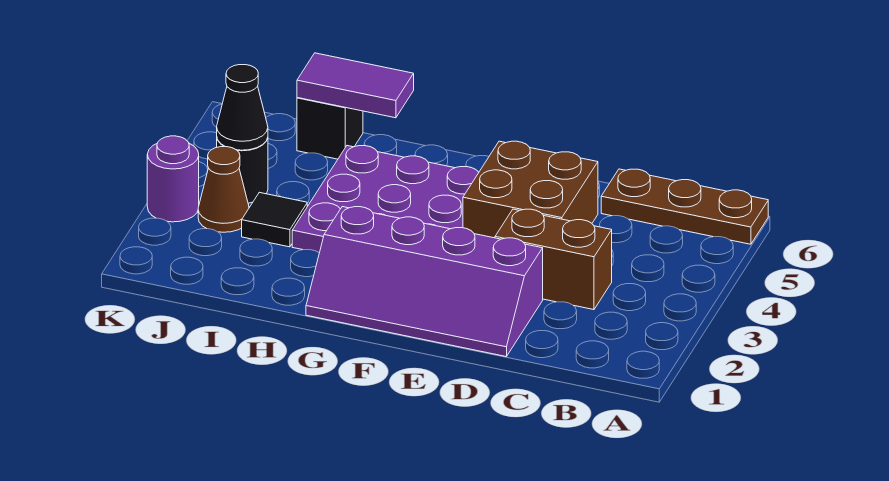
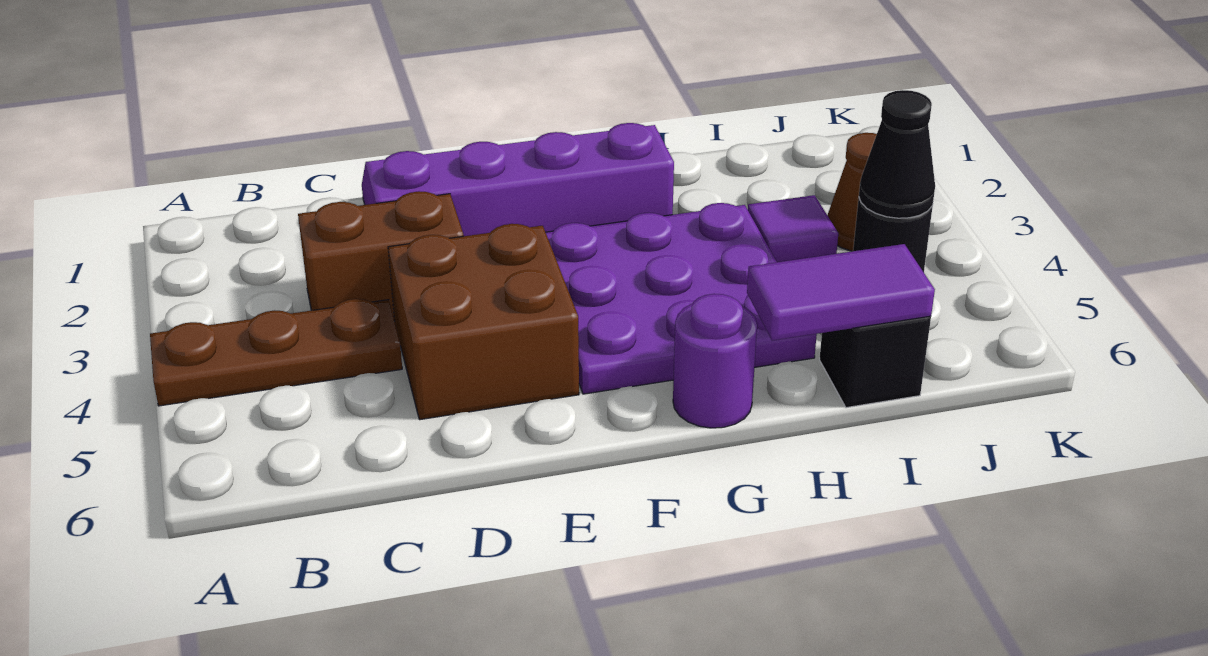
brown plate A6:C6 level 1 -> brown plate A4:C4 level 1
black tile I3 level 1 -> purple tile I3 level 1
purple round brick K3 level 1 -> purple round brick G6 level 1

